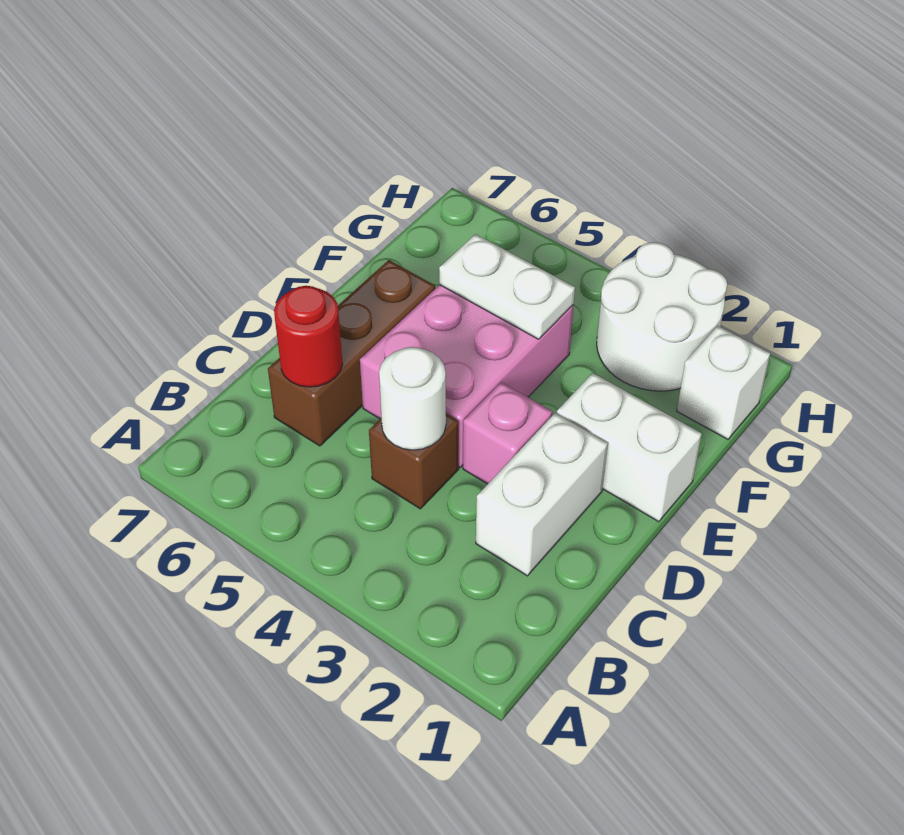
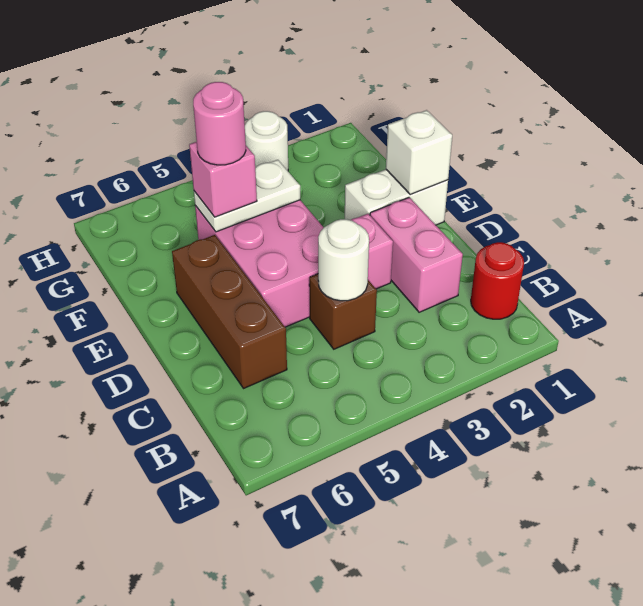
white brick C2:D2 level 1 -> pink brick C2:D2 level 1
red round brick C6 level 2 -> red round brick B1 level 1
none -> pink brick F5 level 3
none -> pink round brick F5 level 4
white brick G1 level 1 -> white brick E1 level 2
white round brick G2:H3 level 1 -> white round brick H3 level 1

